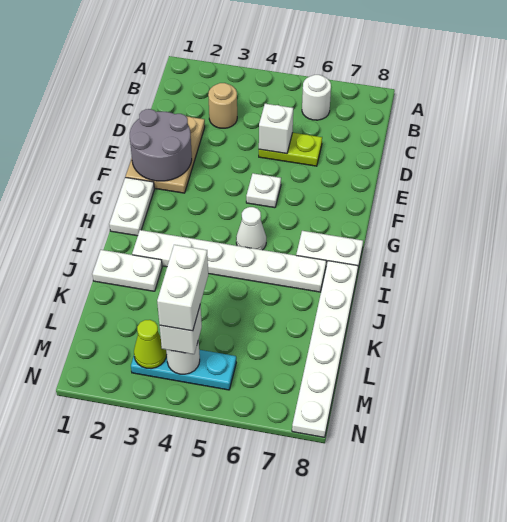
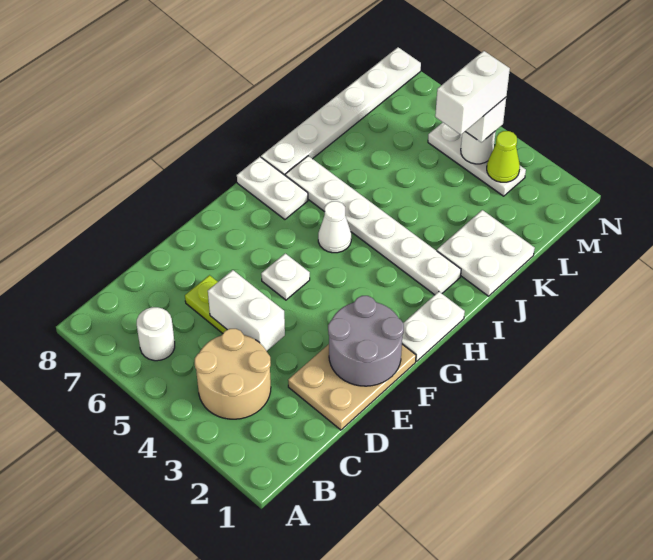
tan round brick C3 level 1 -> tan round brick B3:C4 level 1
white brick D5 level 2 -> white brick D4:D5 level 2
white plate J1:J2 level 1 -> white plate J1:K2 level 1
cyan plate M3:M5 level 1 -> white plate M3:M5 level 1

